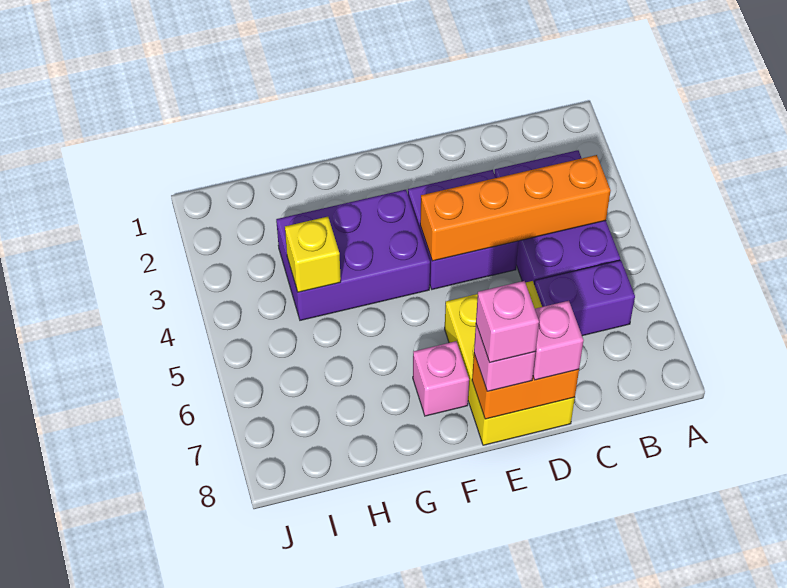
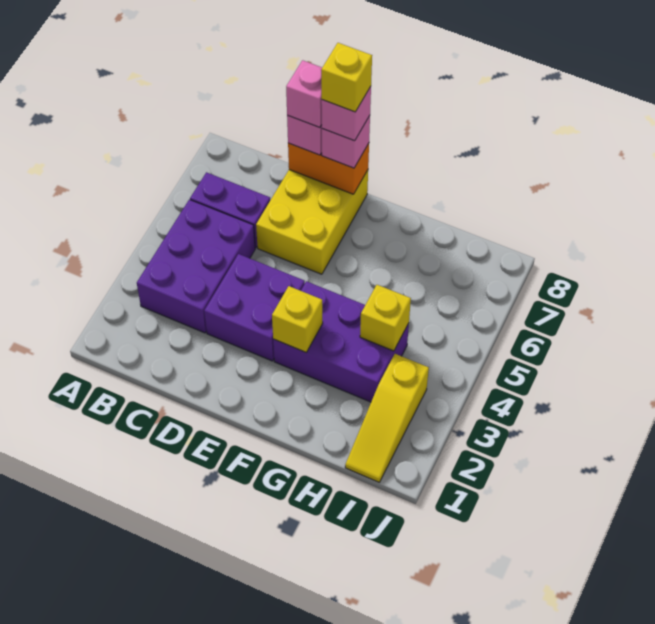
orange brick B4:E4 level 2 -> none
none -> yellow brick E8 level 5
none -> yellow brick F3 level 2
pink brick F7 level 1 -> pink brick D8 level 4
none -> yellow slope I1:I3 level 1 top 3

